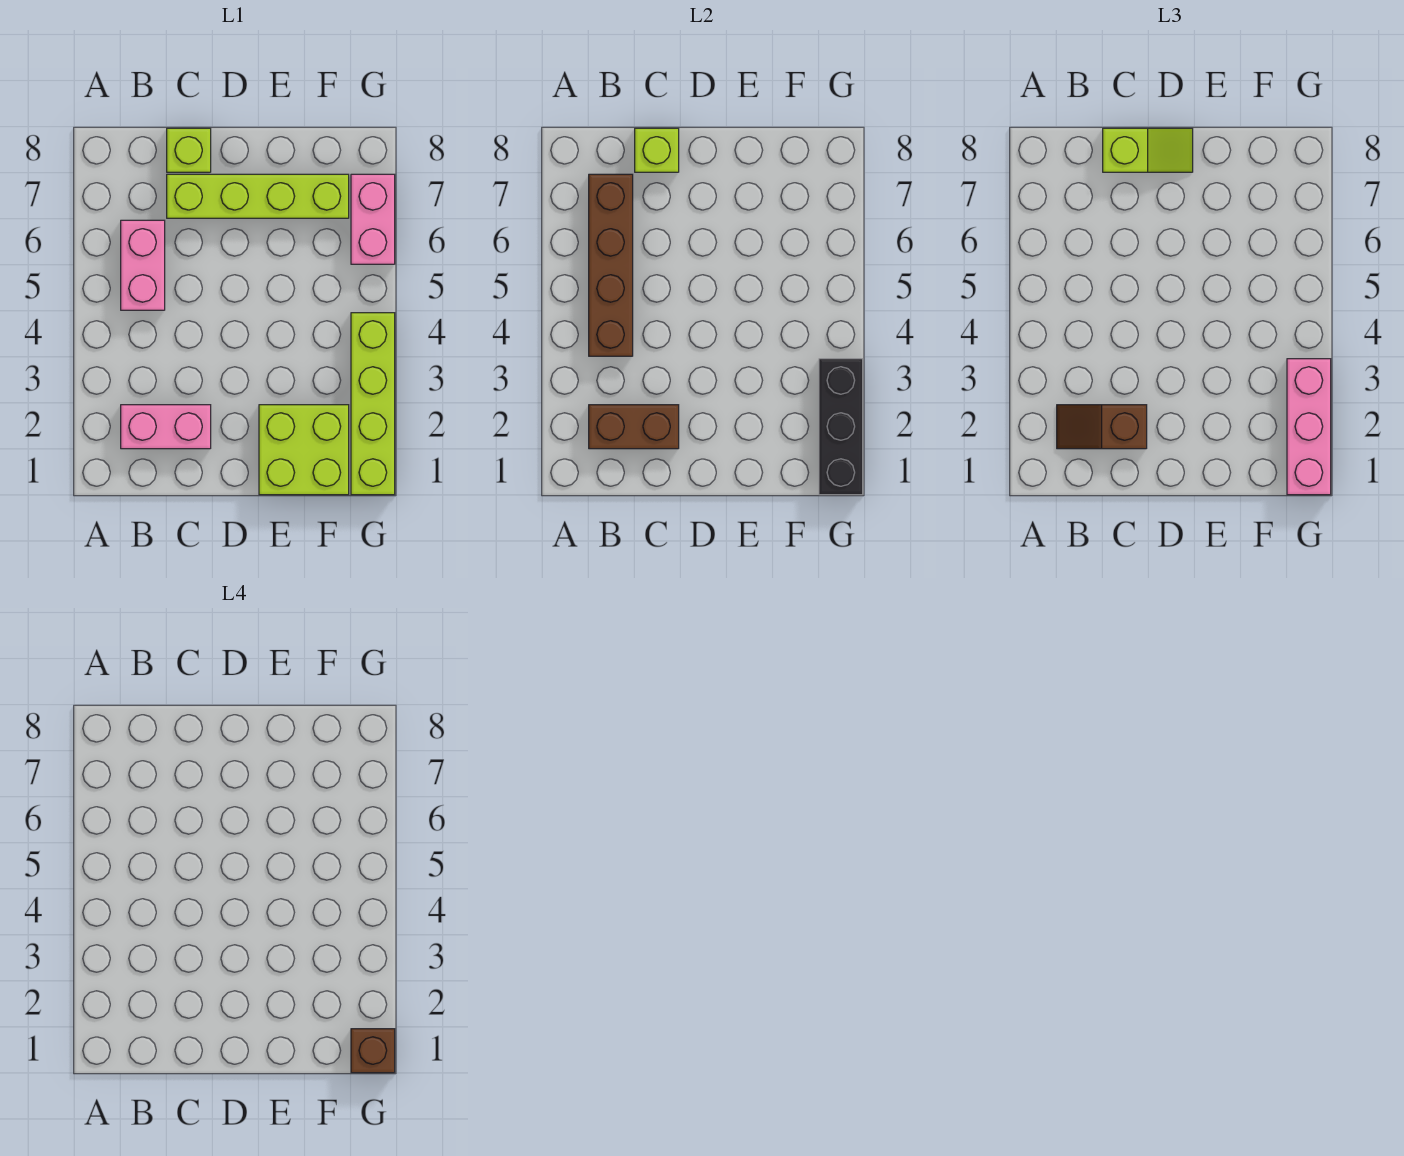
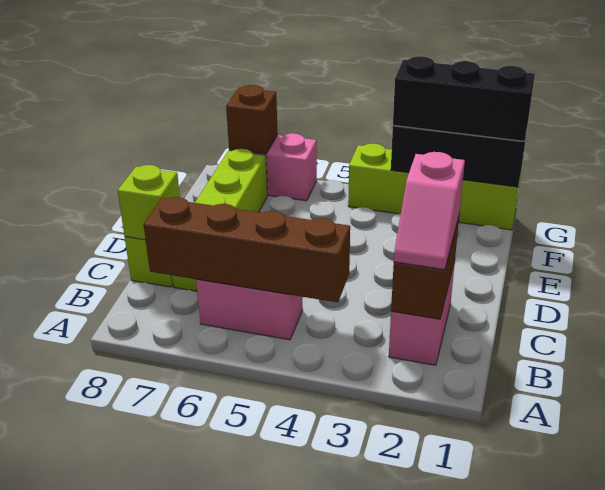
brown slope B2:C2 level 3 top C -> pink slope B2:C2 level 3 top C
lime slope C8:D8 level 3 top C -> none
lime brick E1:F2 level 1 -> none
pink brick G1:G3 level 3 -> black brick G1:G3 level 3
brown brick G1 level 4 -> brown brick G7 level 2

